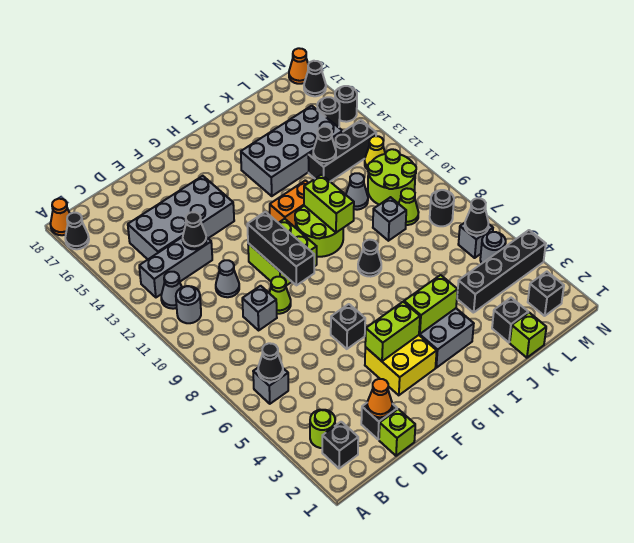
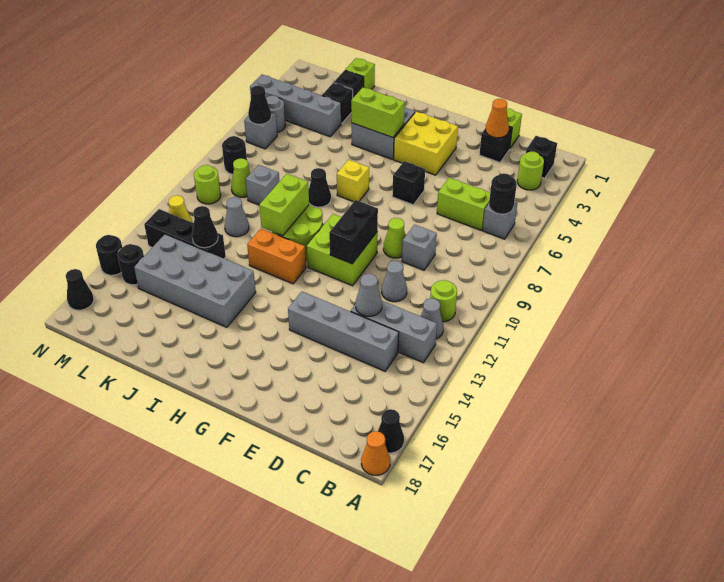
black cone B6 level 2 -> black round brick B6 level 2
grey round brick B11 level 1 -> lime round brick B11 level 1
grey brick C14:F15 level 1 -> grey brick C14:F14 level 1
black cone D13 level 2 -> grey cone D13 level 2
lime brick F4:G4 level 2 -> lime brick C6:D6 level 1
black brick F9:F11 level 2 -> black brick F10:F11 level 2
none -> yellow brick H7 level 1
black brick K4:N4 level 1 -> grey brick K4:N4 level 1
lime round brick L10:M11 level 1 -> lime round brick M10 level 1
black brick M2 level 1 -> black brick K3 level 1
orange cone N18 level 1 -> none

